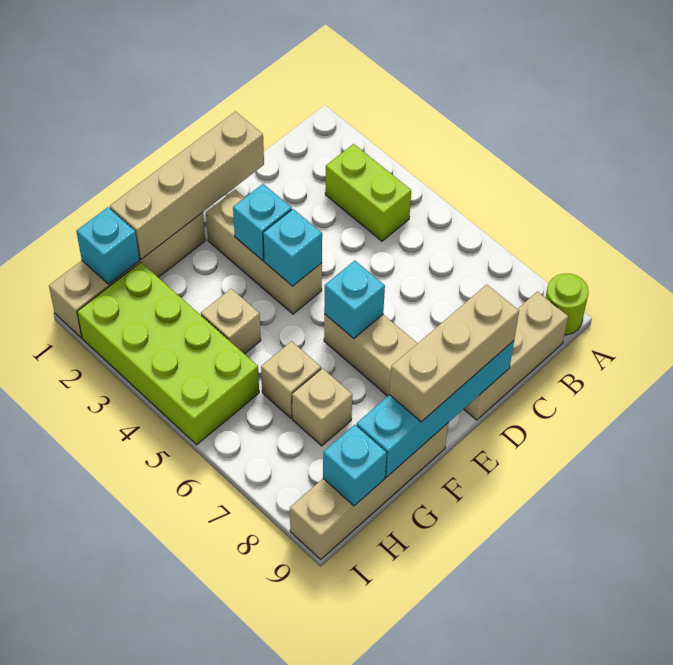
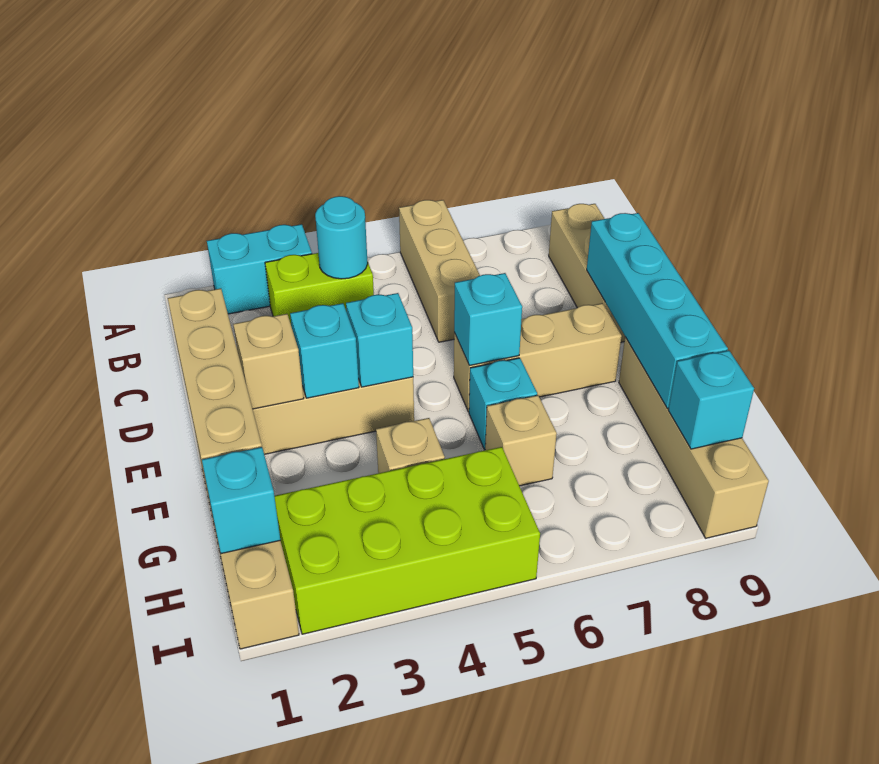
none -> cyan brick A2:A3 level 1
lime round brick A9 level 1 -> none
none -> cyan round brick B4 level 2
tan brick D9:F9 level 3 -> tan brick A6:C6 level 1
none -> cyan brick F6 level 1
tan brick G7 level 1 -> tan brick E2 level 2

